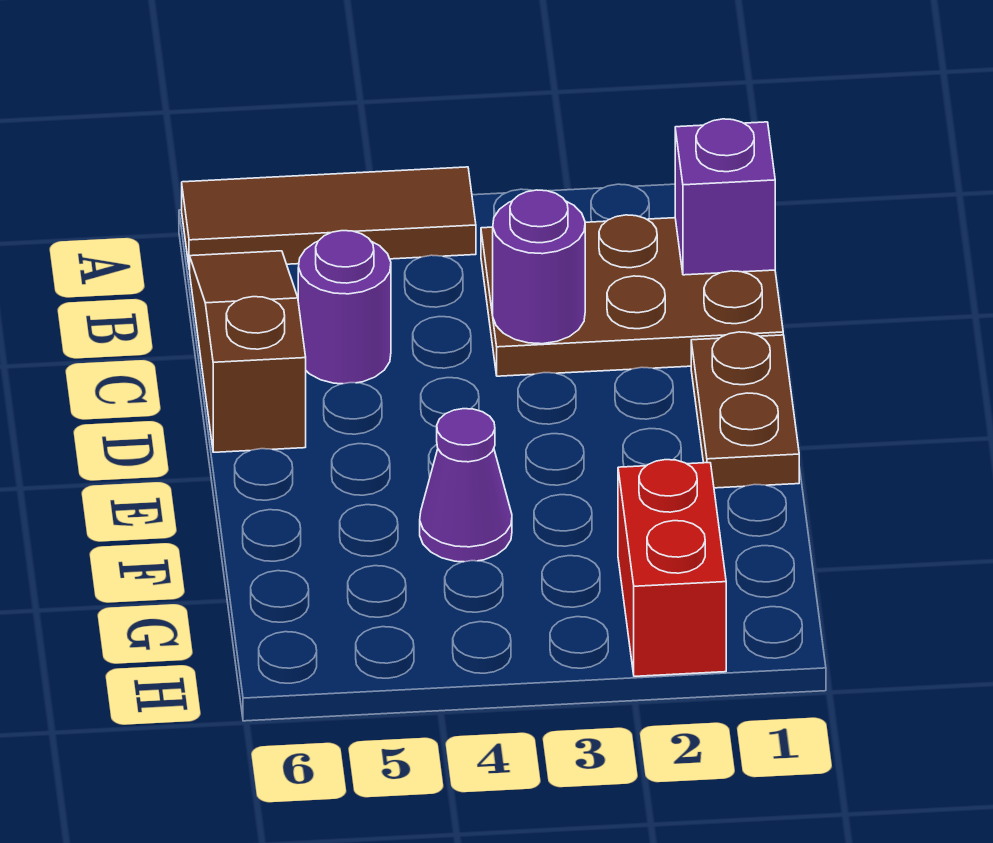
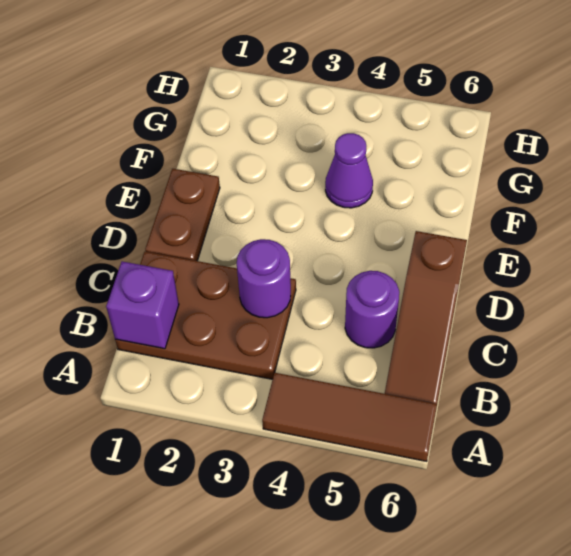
red brick G2:H2 level 1 -> none

